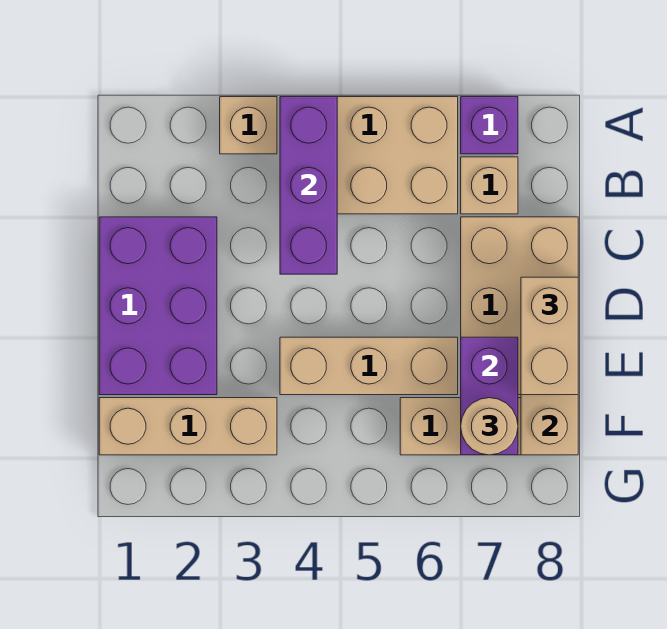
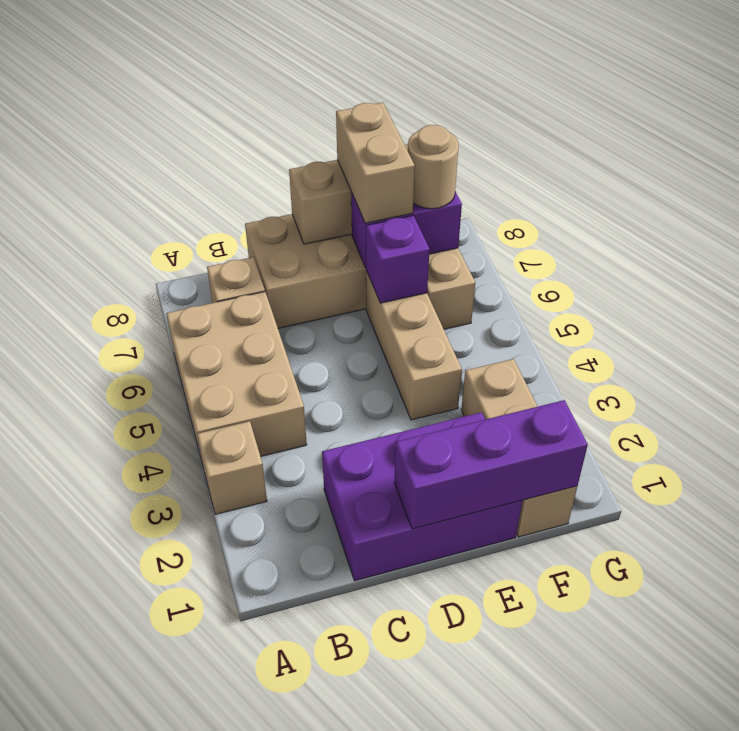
purple brick A4:C4 level 2 -> purple brick D1:F1 level 2
purple brick A7 level 1 -> purple brick E6 level 2
tan brick D8:E8 level 3 -> tan brick E7:E8 level 3

